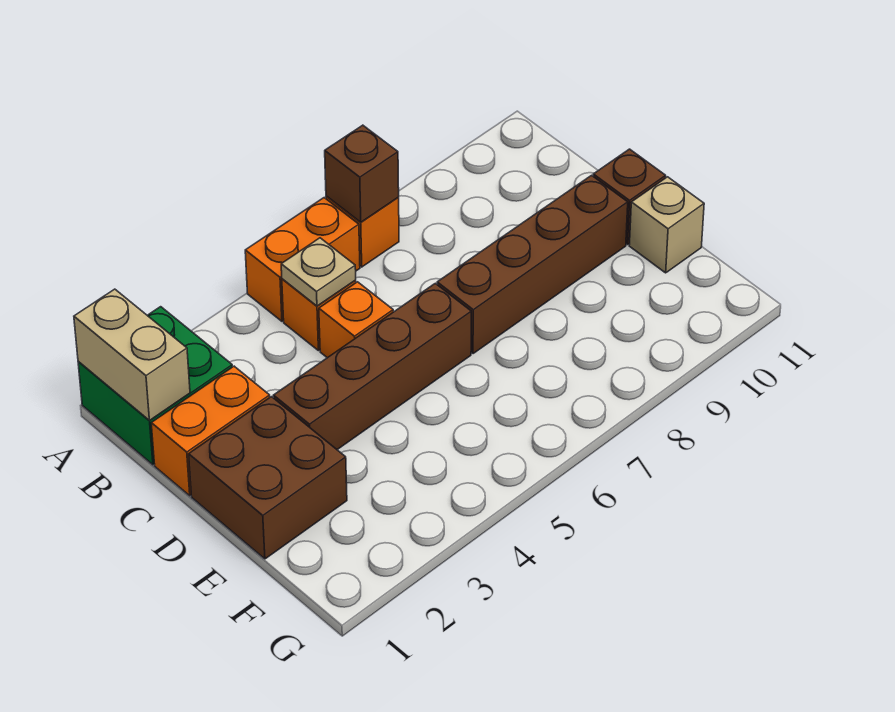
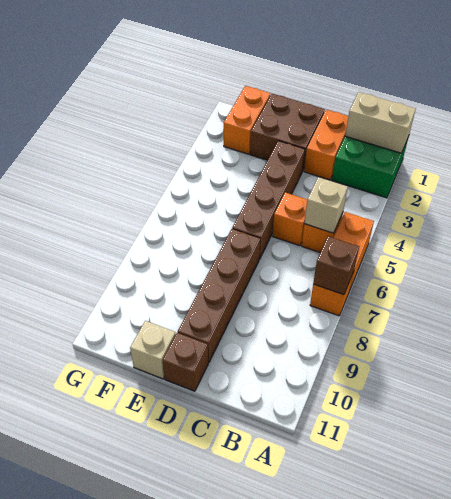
tan plate B5 level 2 -> tan brick B5 level 2
none -> orange brick F1:F2 level 1

